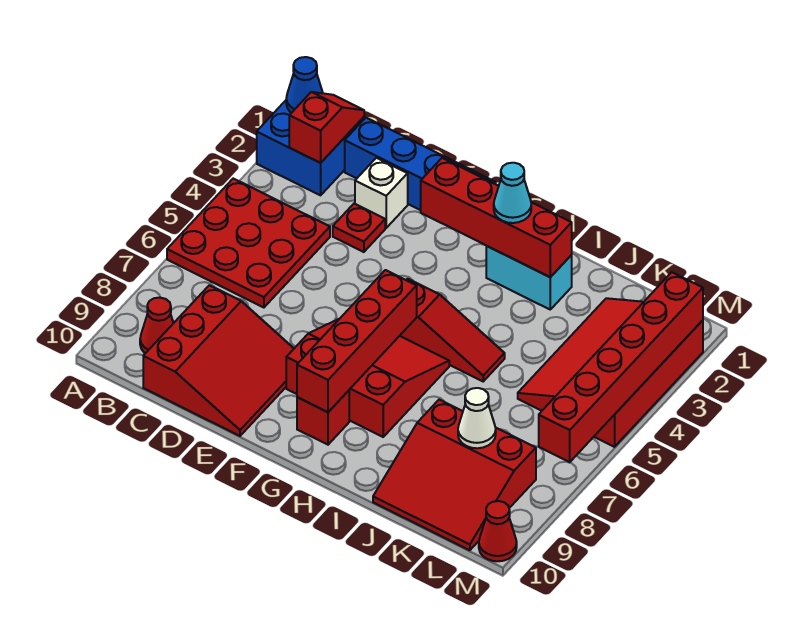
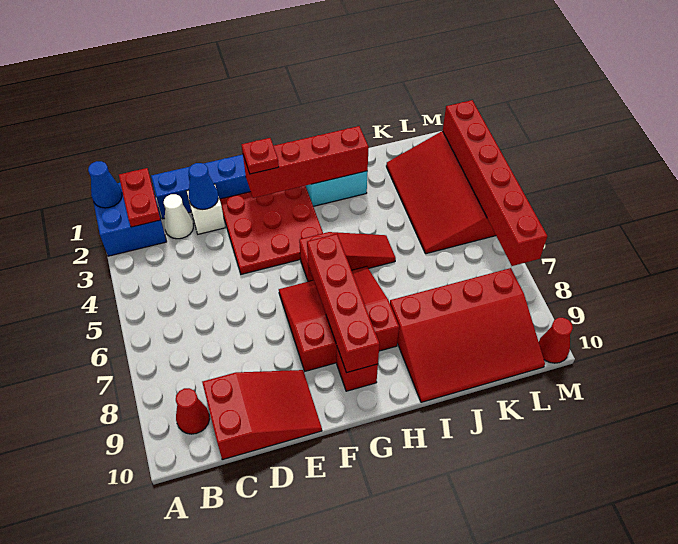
red plate A4:C6 level 1 -> red plate E2:G4 level 1
red slope B1:B2 level 2 top 2 -> red plate B1:B2 level 2
red slope C8:E10 level 1 top C -> red slope C9:E10 level 1 top C
none -> blue cone D2 level 2
red plate D3 level 1 -> red plate F2 level 3
cyan cone H2 level 3 -> none
red slope J8:L10 level 1 top 8 -> red slope I8:L10 level 1 top 8
white cone K8 level 2 -> white cone C2 level 1

